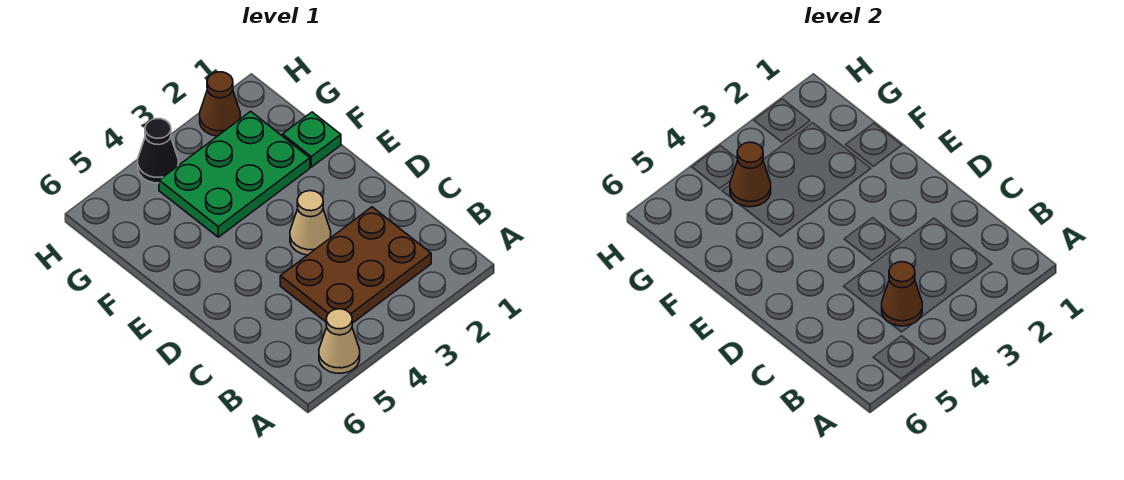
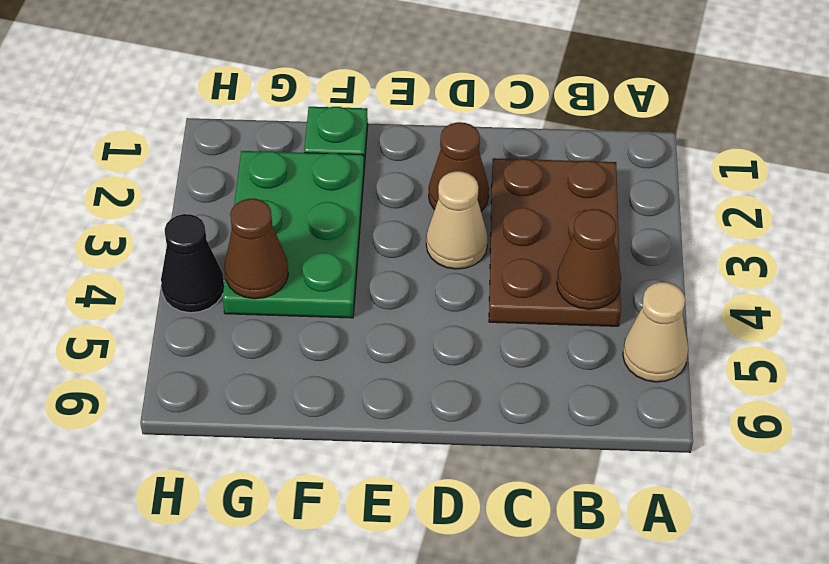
brown cone H2 level 1 -> brown cone D2 level 1

